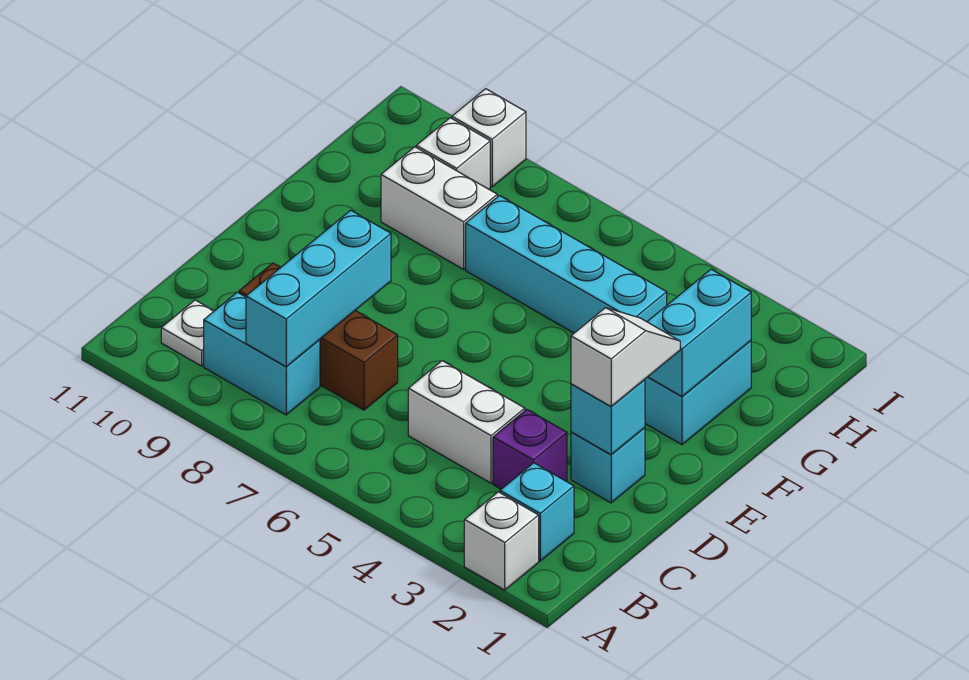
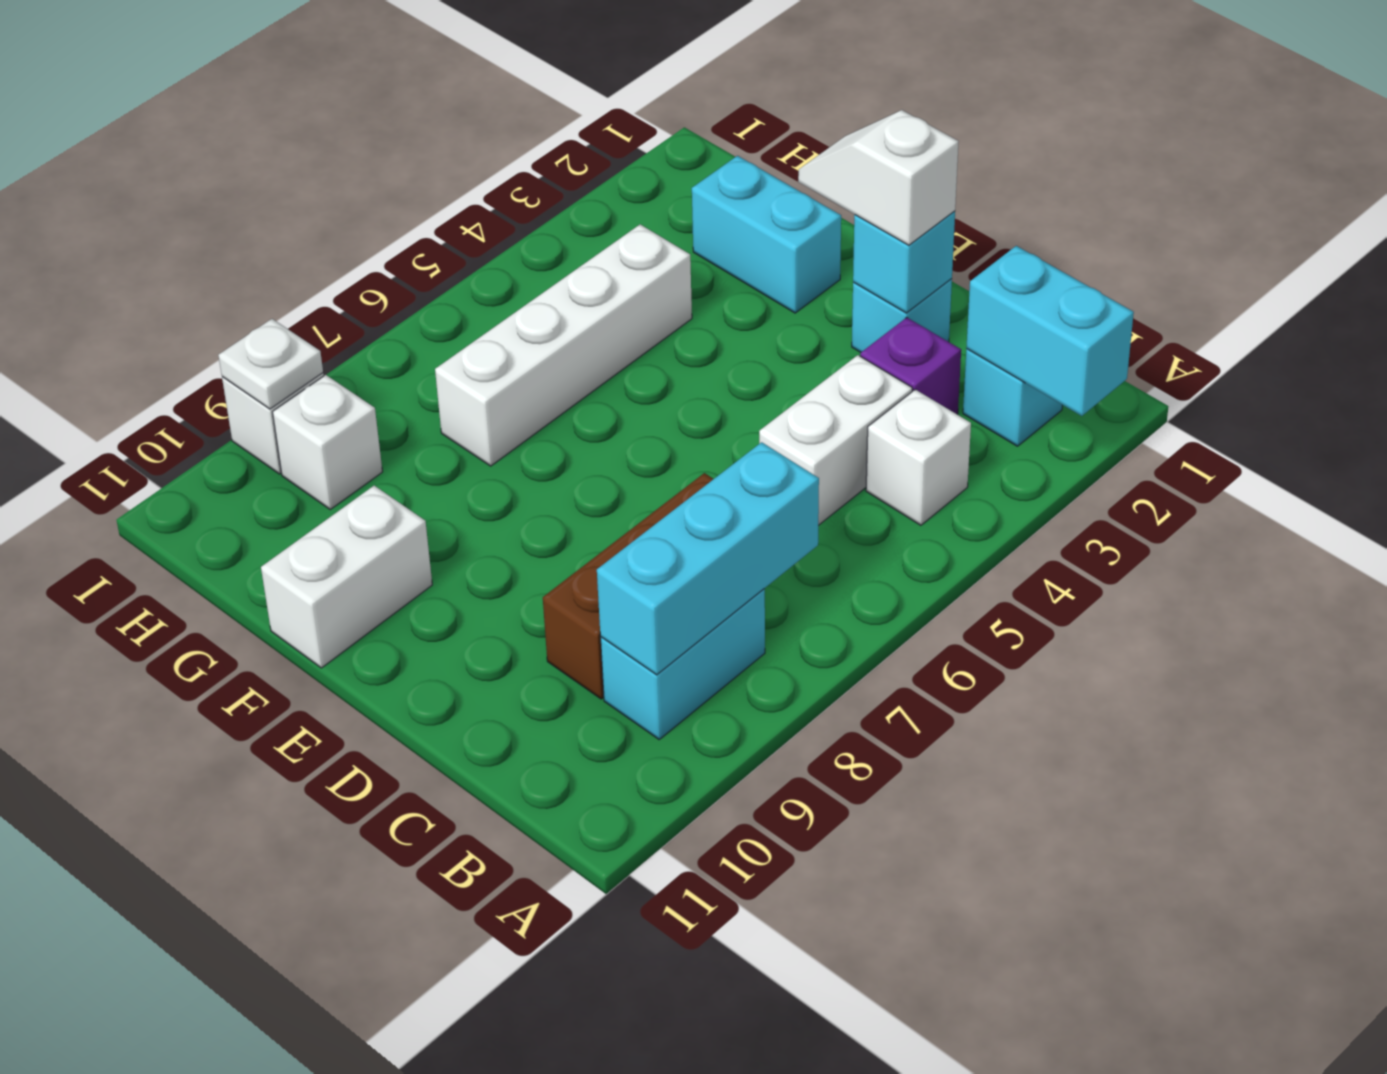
white brick A2 level 1 -> white brick B4 level 1
cyan brick B8:D8 level 2 -> cyan brick B7:B9 level 2
white plate B10 level 1 -> white plate I9 level 2
cyan brick F2:G2 level 2 -> cyan brick A2:B2 level 2
cyan brick G4:G7 level 1 -> white brick G4:G7 level 1
white brick G8:G9 level 1 -> white brick F10:F11 level 1

